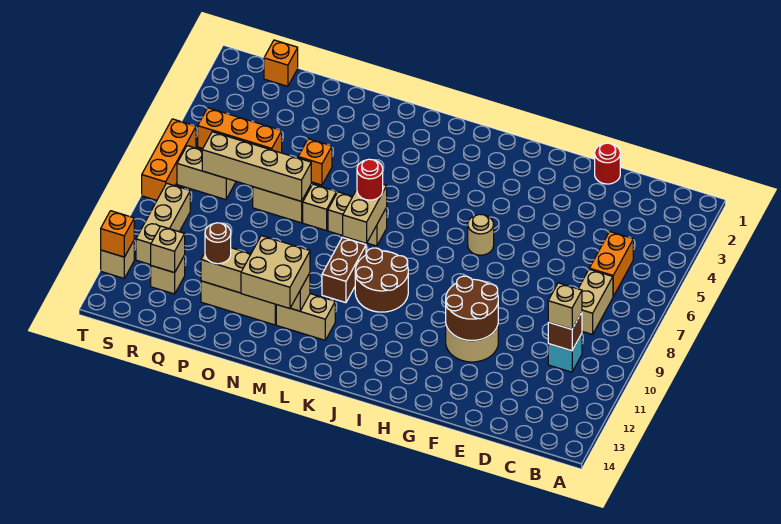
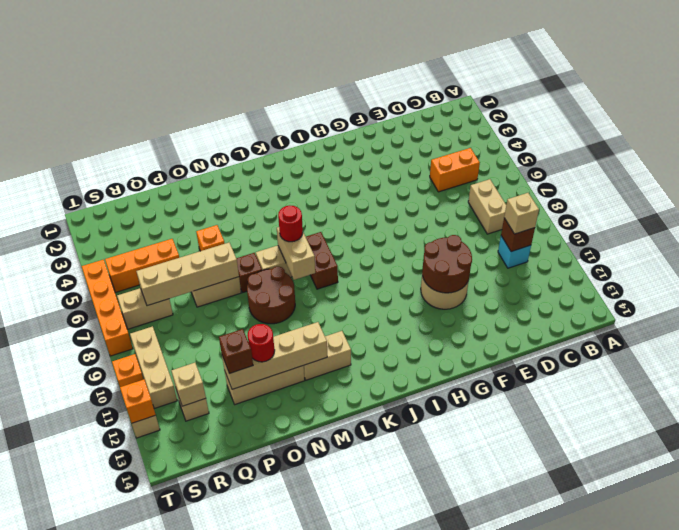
orange brick C5:C6 level 1 -> orange brick C5:D5 level 1
red round brick E1 level 1 -> red round brick O12 level 3
tan round brick H6 level 1 -> none
brown round brick J9:K10 level 1 -> brown round brick M8:N9 level 1
brown brick L9:L10 level 1 -> brown brick K7:K8 level 1
tan brick M12:N13 level 3 -> none
tan brick N7 level 1 -> brown brick N7 level 1
brown round brick P12 level 3 -> brown brick P12 level 3
orange brick R1 level 1 -> orange brick T10 level 1
orange brick T6:T8 level 1 -> orange brick T5:T8 level 1

